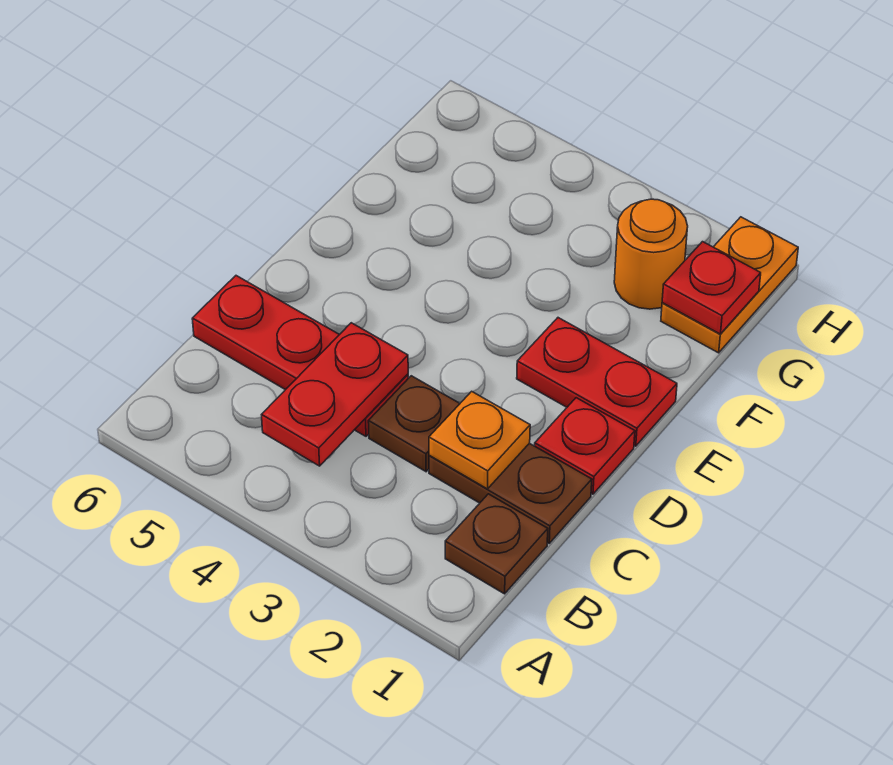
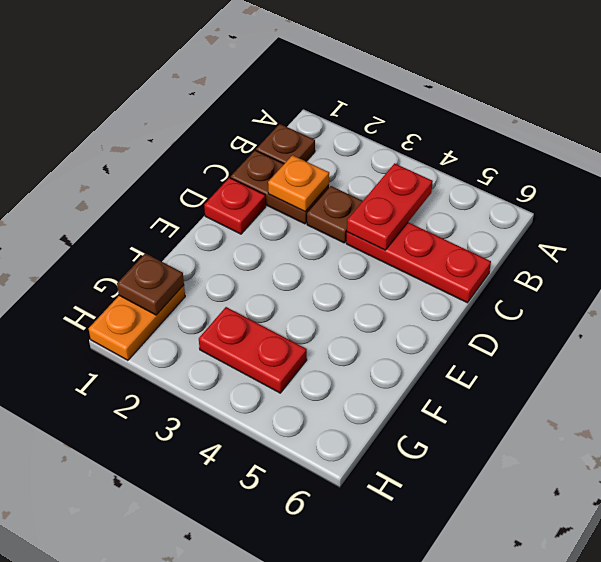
red plate E1:E2 level 1 -> red plate G3:G4 level 1
red plate G1 level 2 -> brown plate G1 level 2
orange round brick G2 level 1 -> none

